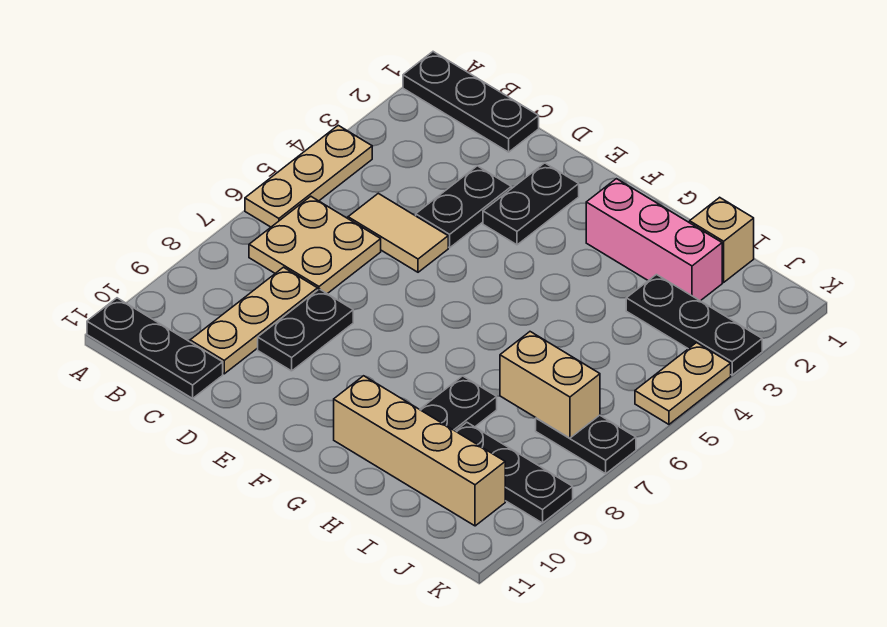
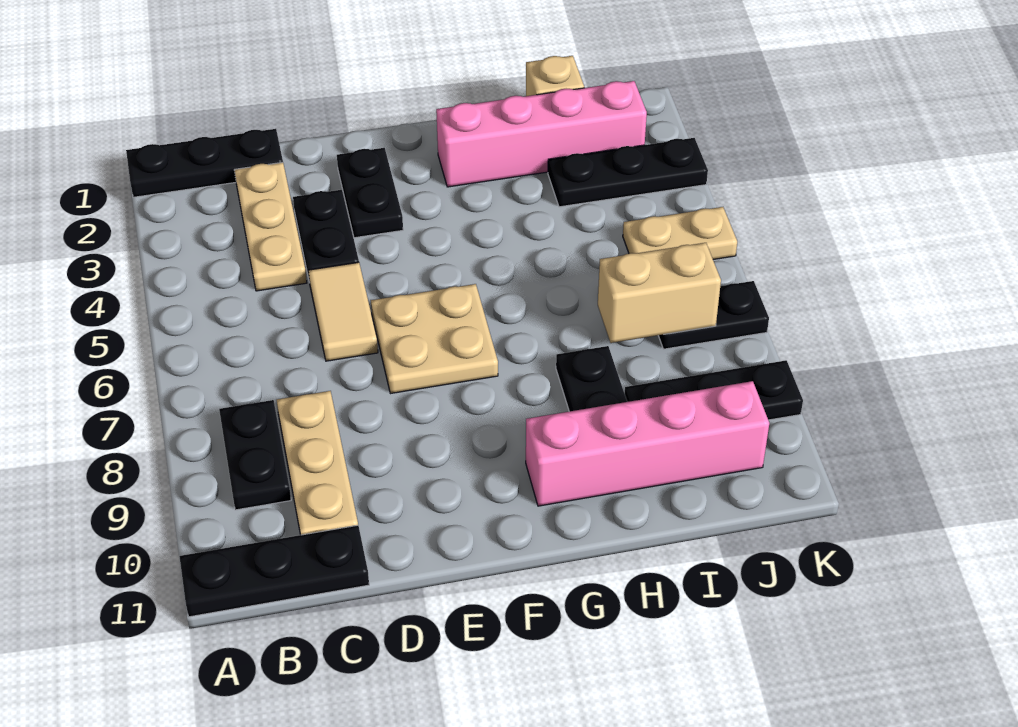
tan plate A4:A6 level 1 -> tan plate C2:C4 level 1
tan plate B6:C7 level 1 -> tan plate E6:F7 level 1
tan tile C5:D5 level 1 -> tan tile D5:D6 level 1
black plate D8:D9 level 1 -> black plate B8:B9 level 1
pink brick G2:I2 level 1 -> pink brick G2:J2 level 1
tan brick G10:J10 level 1 -> pink brick G10:J10 level 1
tan plate K4:K5 level 1 -> tan plate J5:K5 level 1

